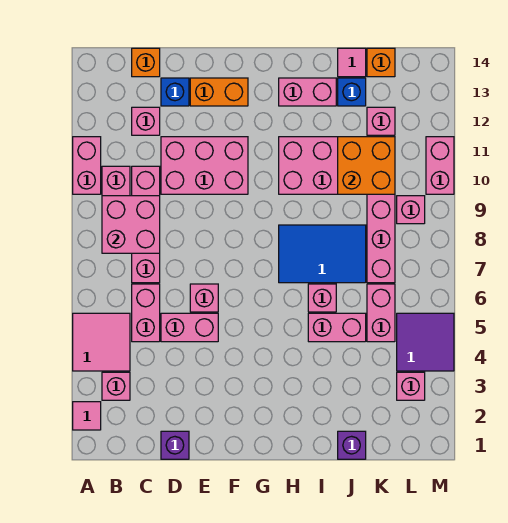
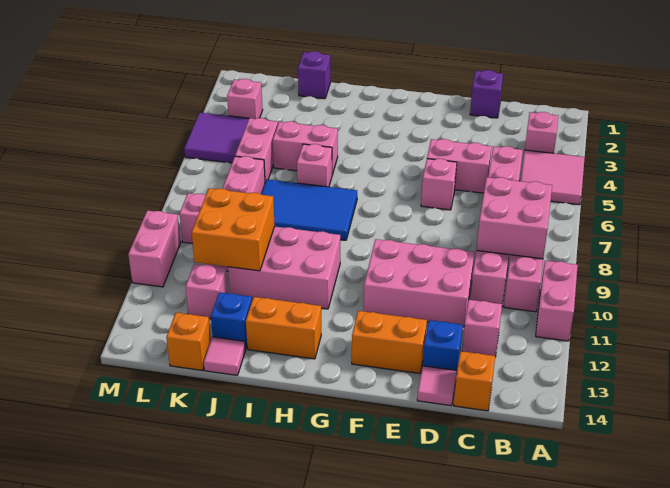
pink tile A2 level 1 -> pink tile D14 level 1
pink brick H13:I13 level 1 -> orange brick H13:I13 level 1

